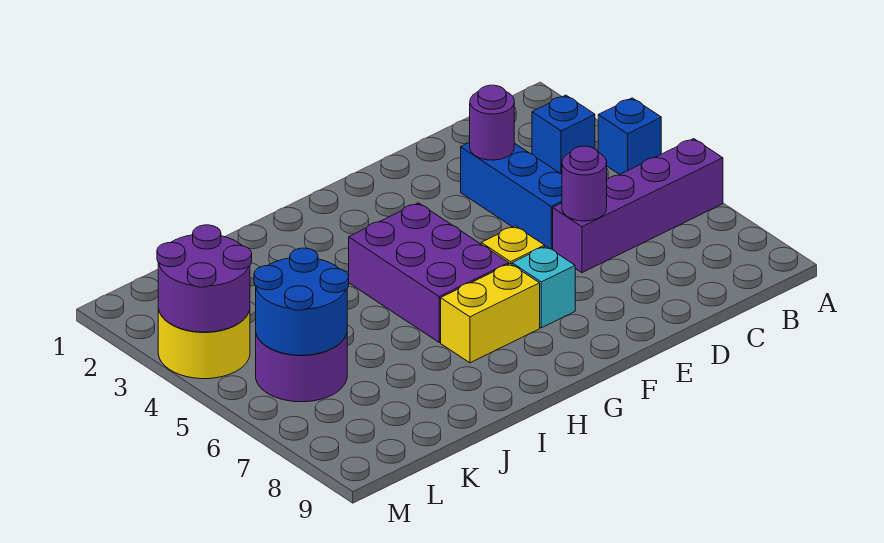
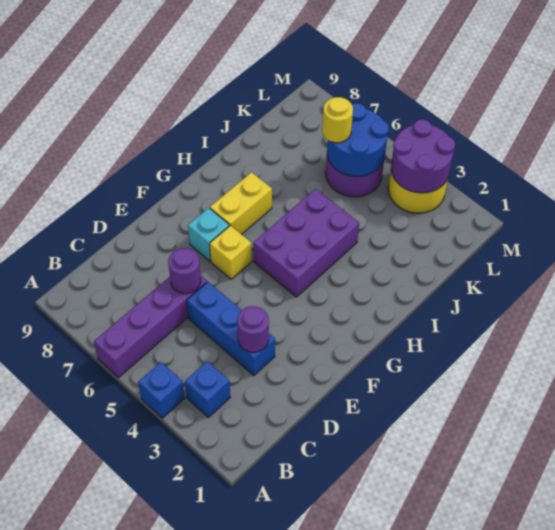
purple brick G4:H6 level 1 -> purple brick G4:I5 level 1
none -> yellow round brick K6 level 3

